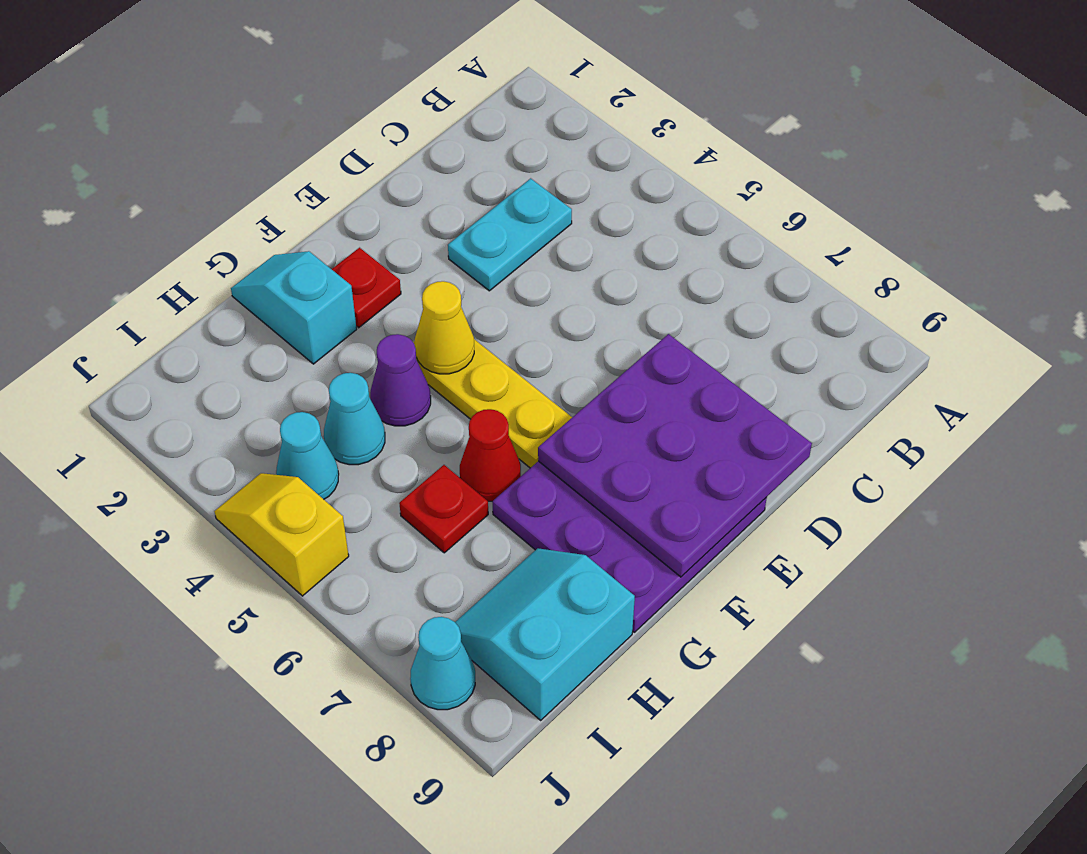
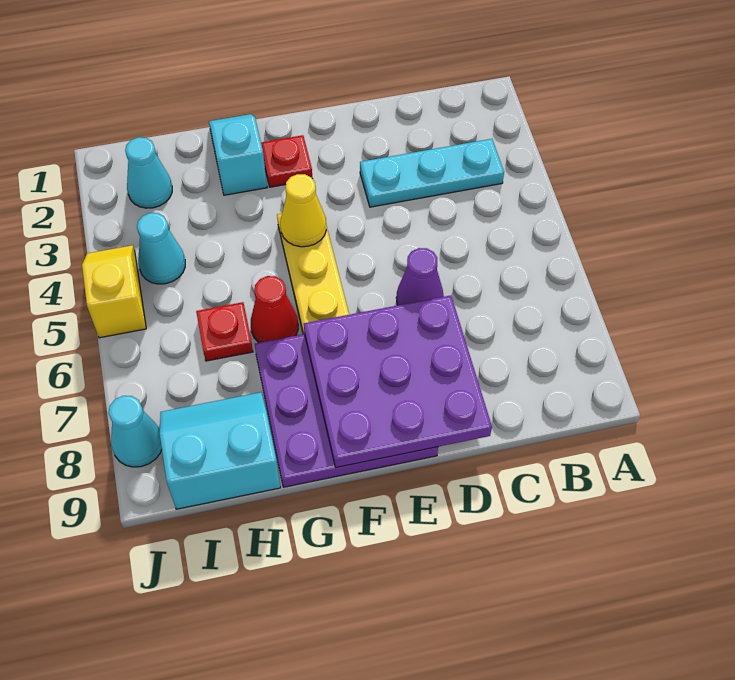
cyan plate C3:D3 level 1 -> cyan plate B3:D3 level 1
purple cone G4 level 1 -> purple cone D6 level 1
cyan cone H4 level 1 -> cyan cone I2 level 1

